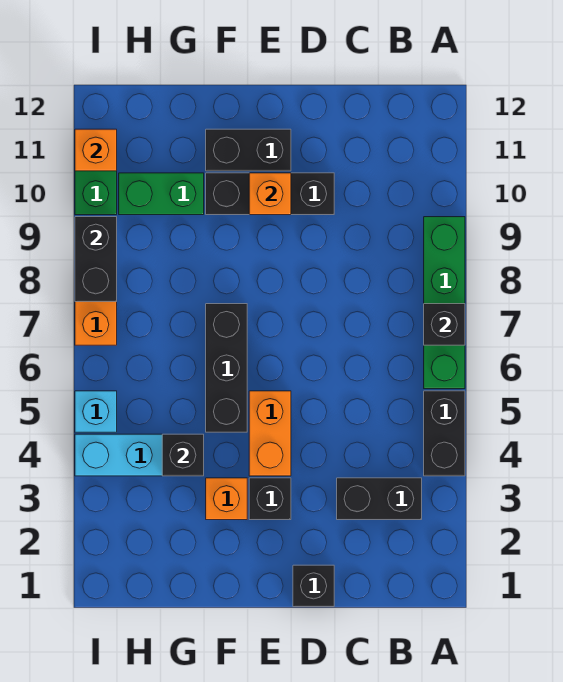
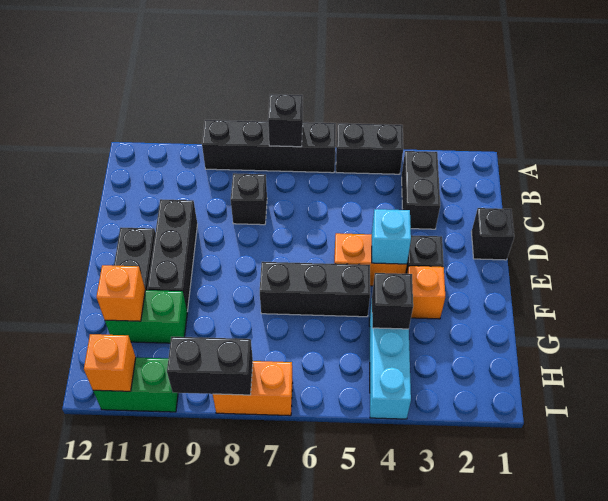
green brick A6:A9 level 1 -> black brick A6:A9 level 1
none -> black brick C8 level 1
orange brick E10 level 2 -> orange brick G11 level 2
green brick G10:H10 level 1 -> green brick G10:G11 level 1
cyan brick I5 level 1 -> cyan brick E4 level 2

